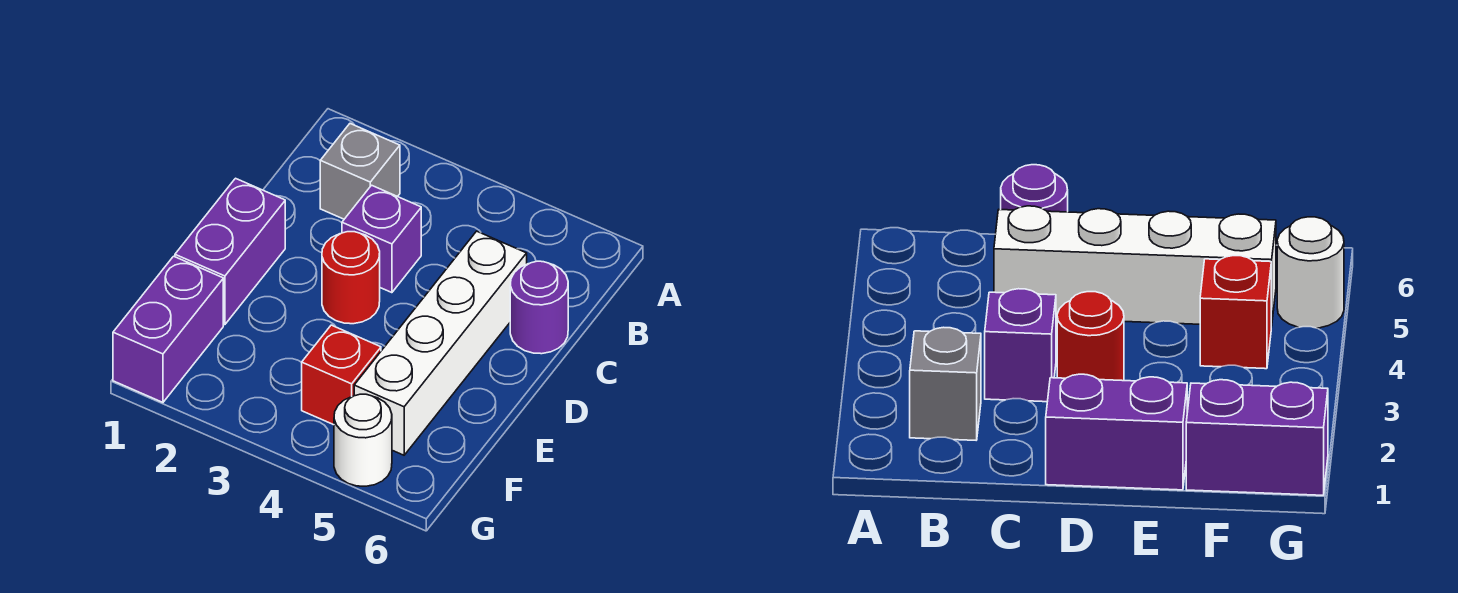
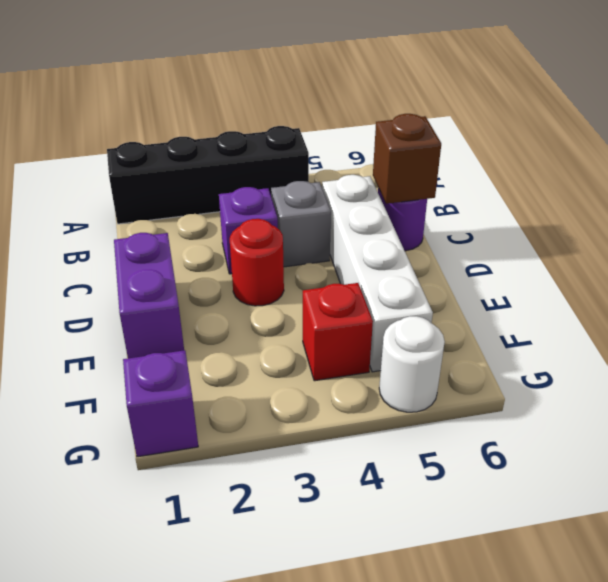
none -> black brick A1:A4 level 1
grey brick B2 level 1 -> grey brick C4 level 1
none -> brown brick C6 level 2
purple brick F1:G1 level 1 -> purple brick G1 level 1

